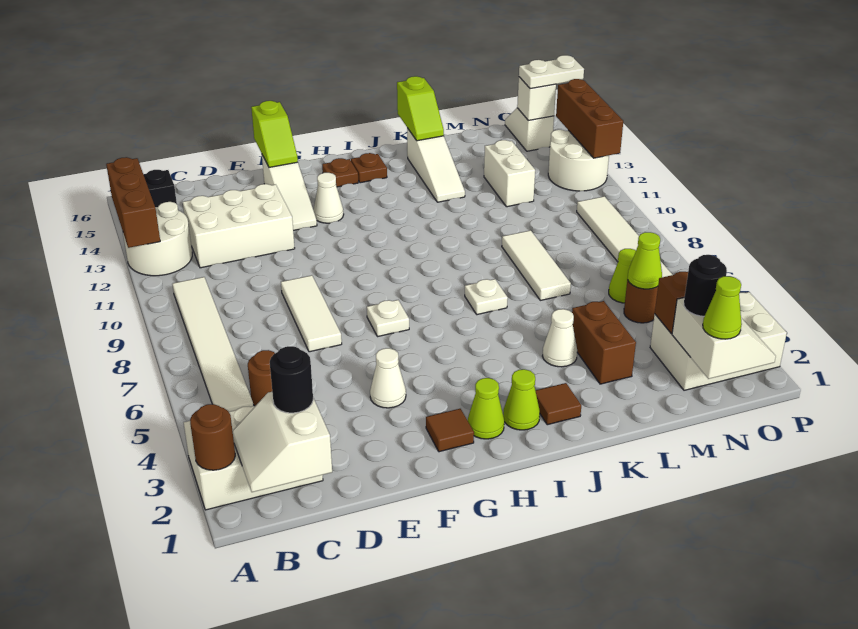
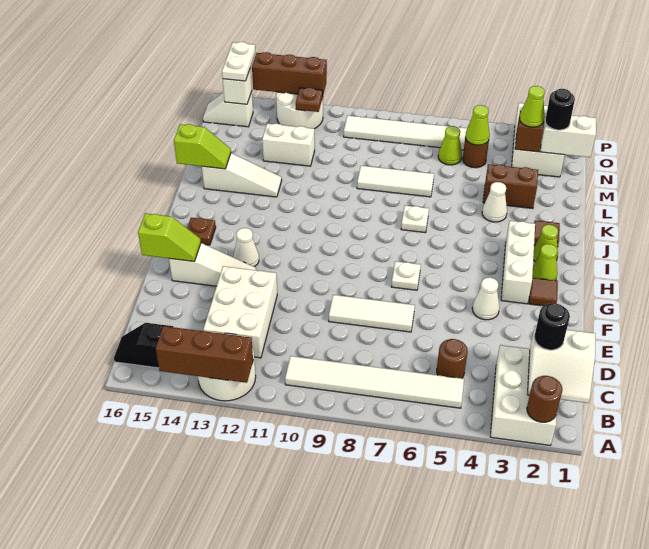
none -> white brick G3:I3 level 1
brown plate I15 level 1 -> brown plate O12 level 2
lime cone N1 level 3 -> lime cone N3 level 3

